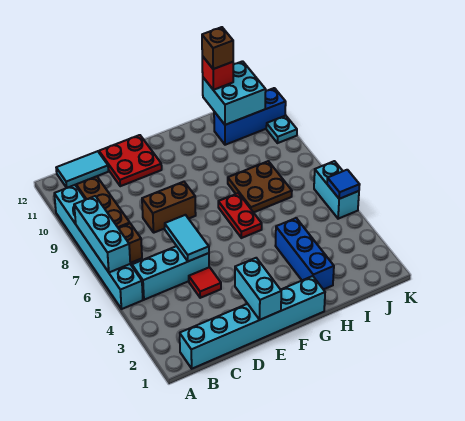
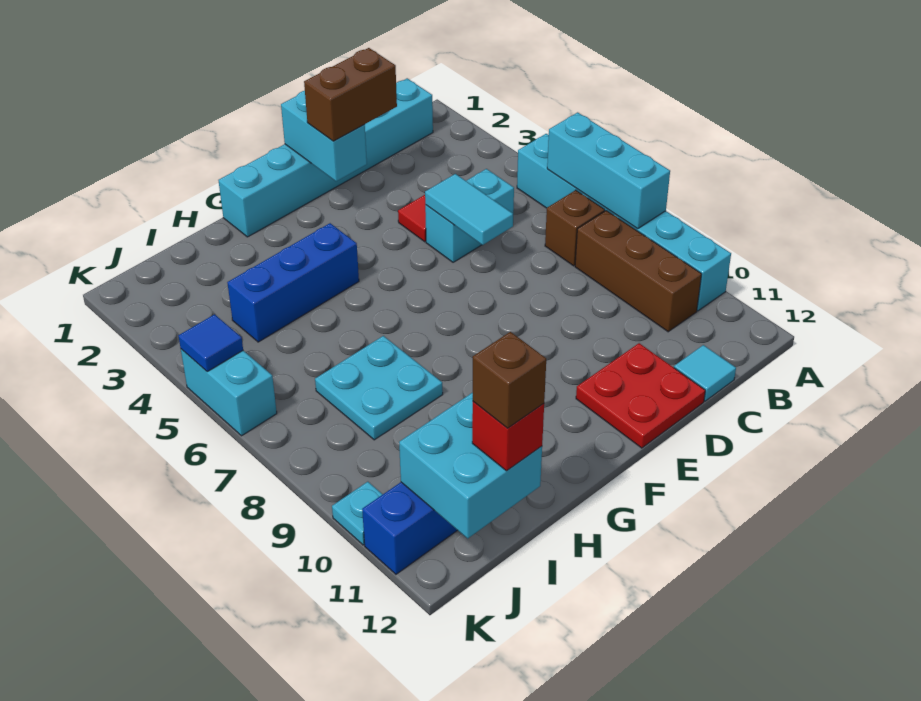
cyan brick B5:D5 level 1 -> cyan brick C5:D5 level 1
cyan tile B12:C12 level 1 -> cyan tile C12 level 1
brown brick D8:E8 level 1 -> brown brick D2:E2 level 3
red plate G6:G7 level 1 -> none
blue brick H2:H4 level 1 -> blue brick G4:I4 level 1
brown plate H7:I8 level 1 -> cyan plate H7:I8 level 1

